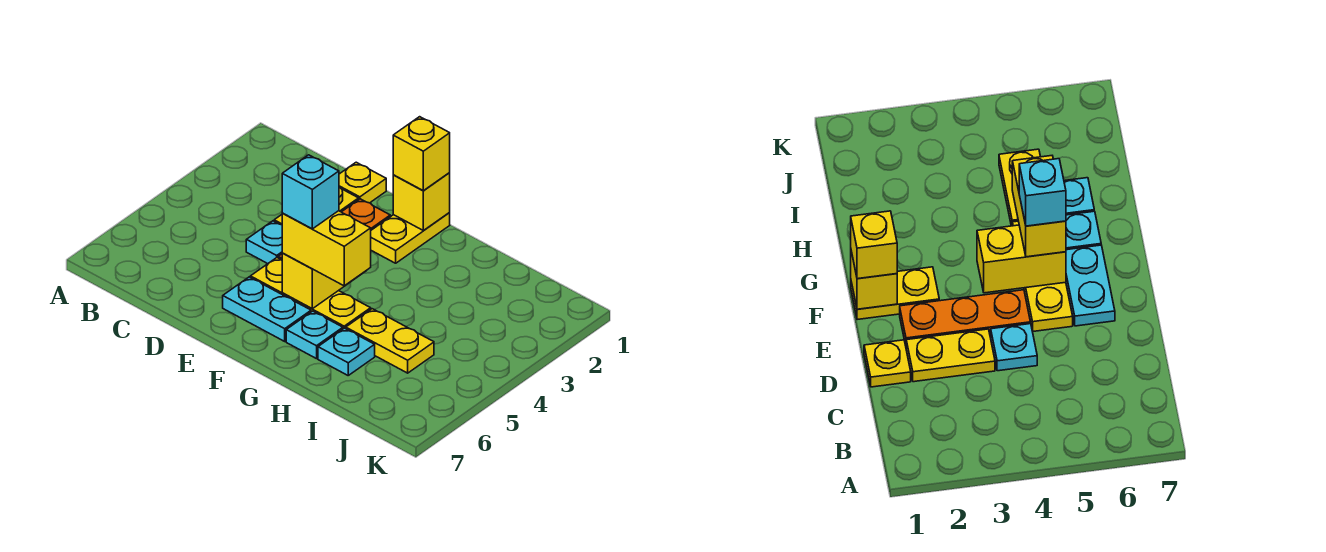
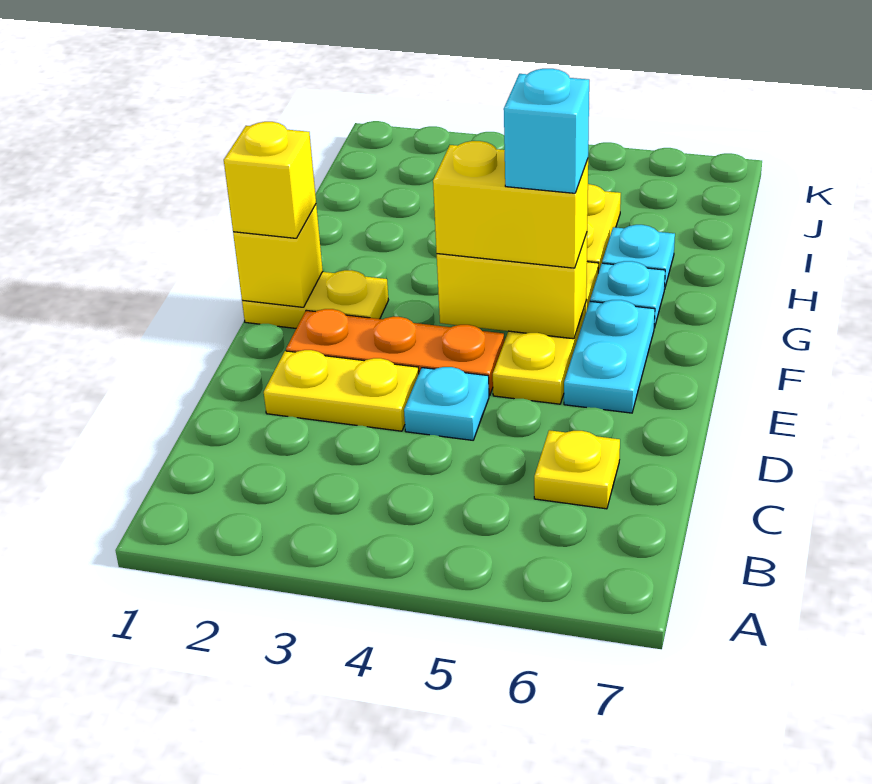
yellow plate D1 level 1 -> yellow plate C6 level 1
yellow brick F5:G5 level 3 -> yellow brick F4:F5 level 3

